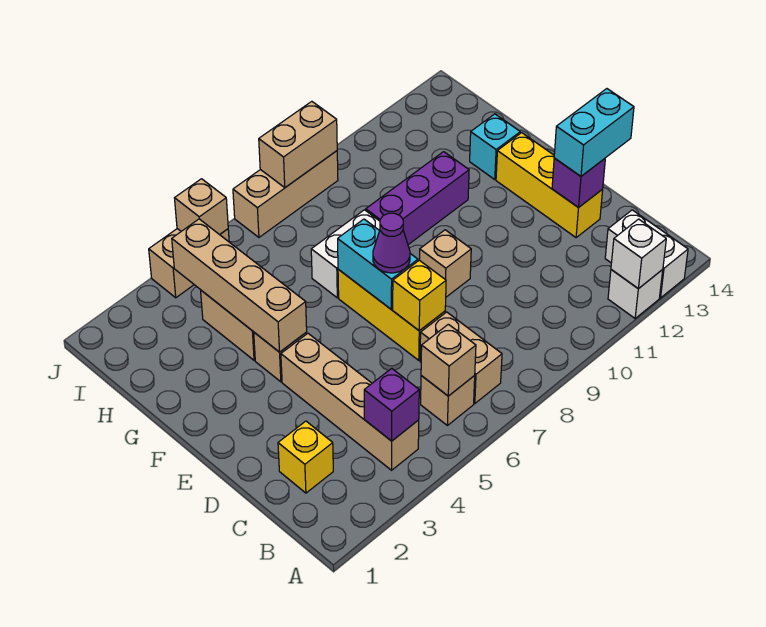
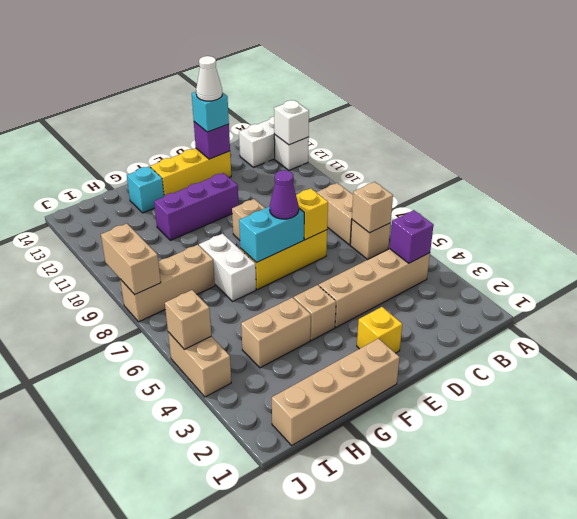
tan brick B7:C7 level 1 -> tan brick B7:B8 level 1
yellow brick C2 level 1 -> yellow brick E2 level 1
cyan brick D13:D14 level 3 -> cyan brick D13 level 3
none -> white cone D13 level 4
tan brick F4:I4 level 2 -> tan brick F1:I1 level 1
purple brick G9:G11 level 1 -> purple brick E11:G11 level 1
tan brick J7:J9 level 1 -> tan brick H8:J8 level 1

